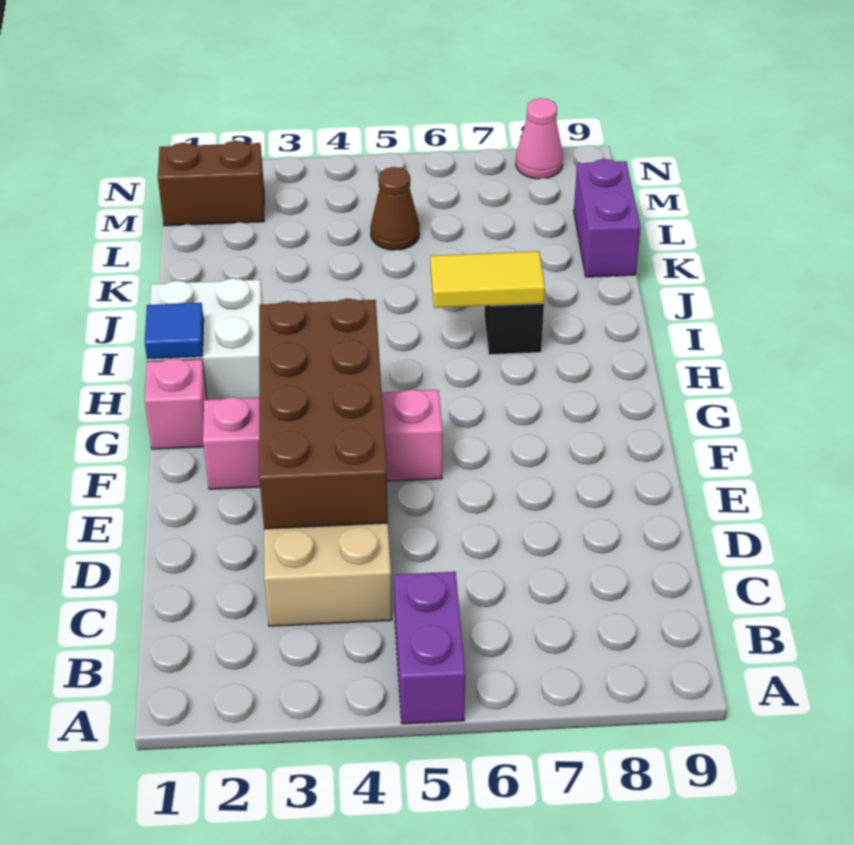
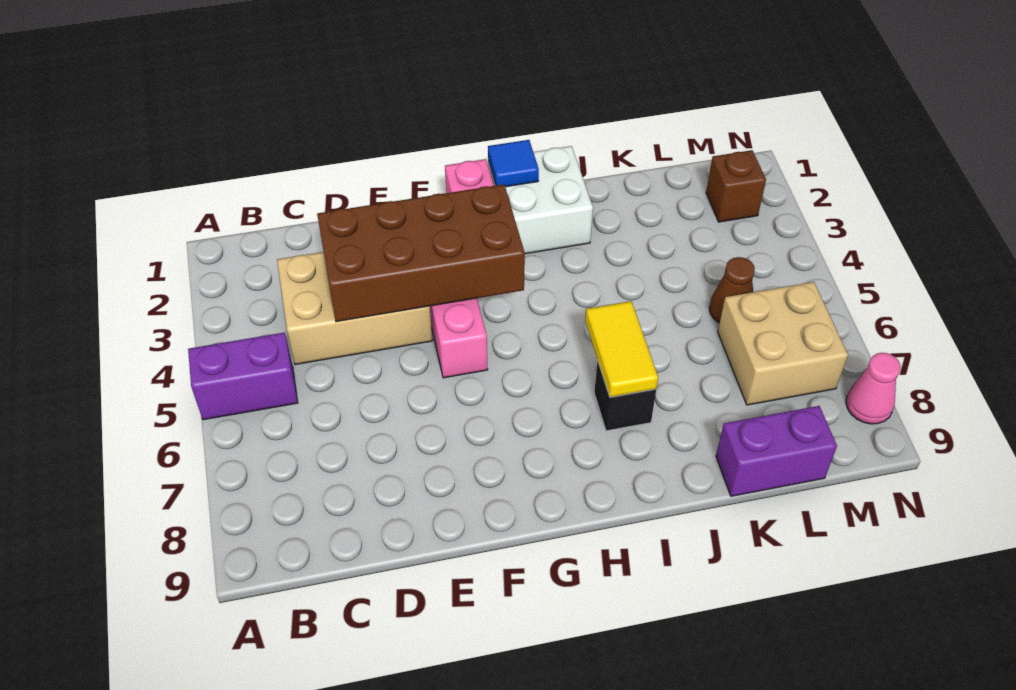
none -> tan brick L6:M7 level 1
brown brick M1:M2 level 1 -> brown brick M2 level 1

